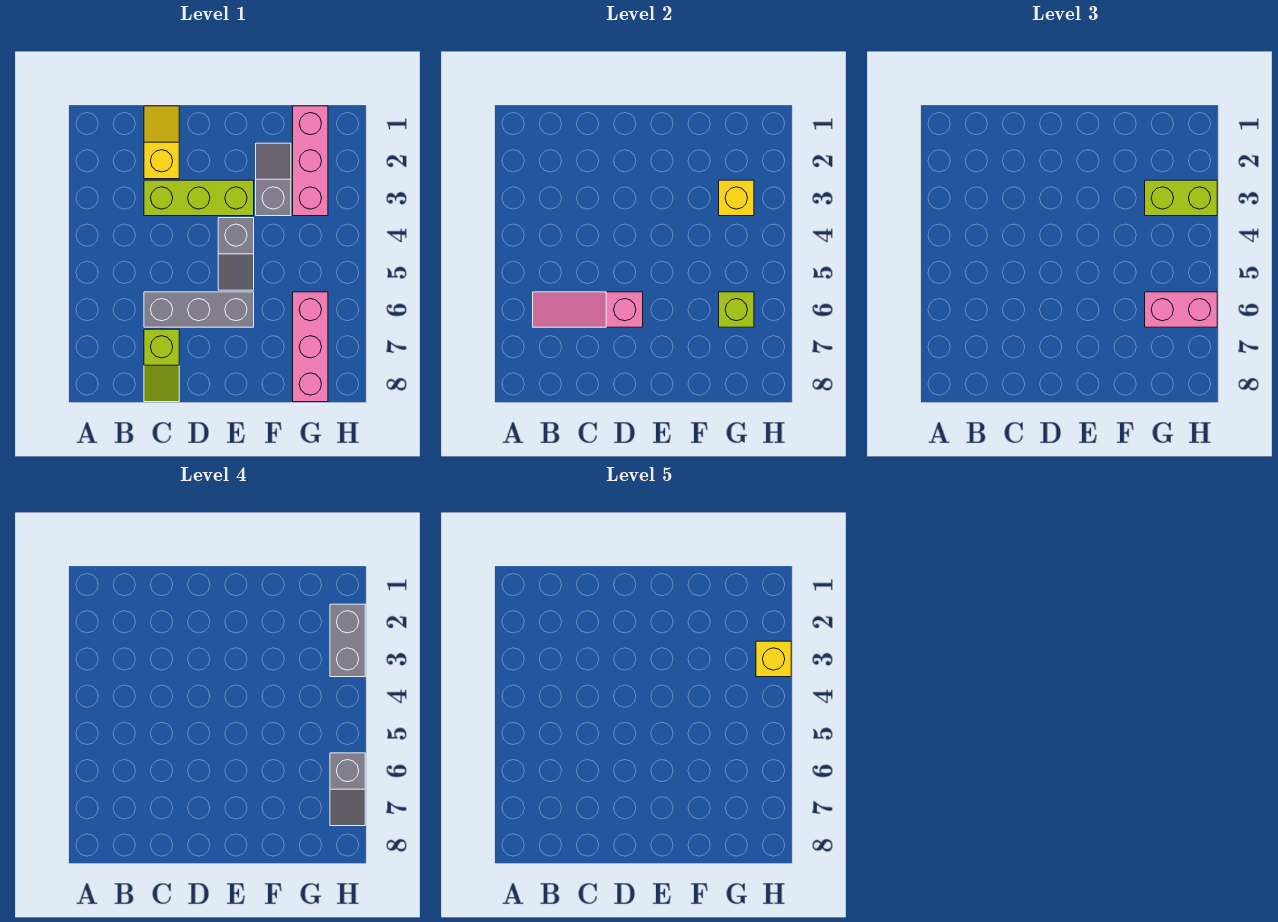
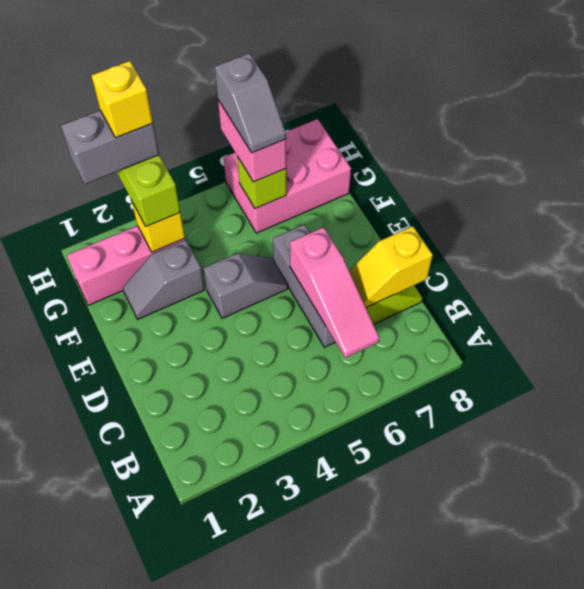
yellow slope C1:C2 level 1 top 2 -> yellow slope C7:C8 level 2 top 8
lime brick C3:E3 level 1 -> none
pink brick G6:G8 level 1 -> pink brick G6:H8 level 1
grey slope H6:H7 level 4 top 6 -> grey slope G6:H6 level 4 top H

